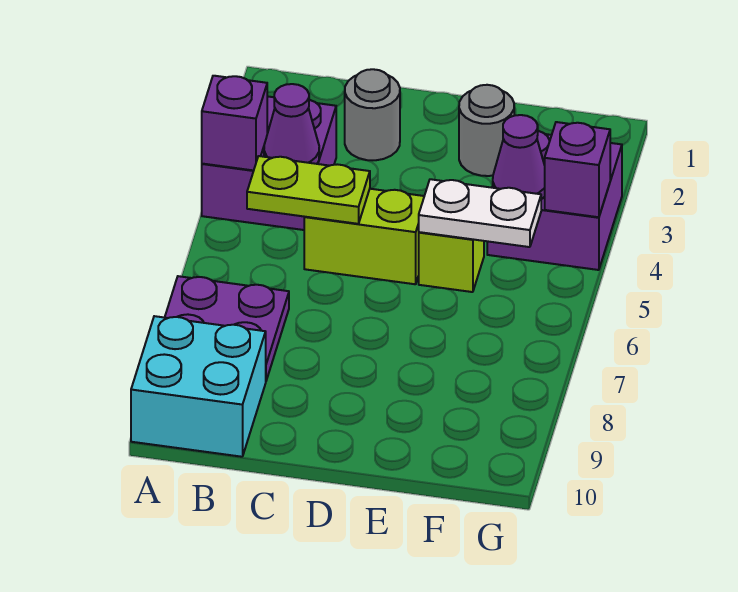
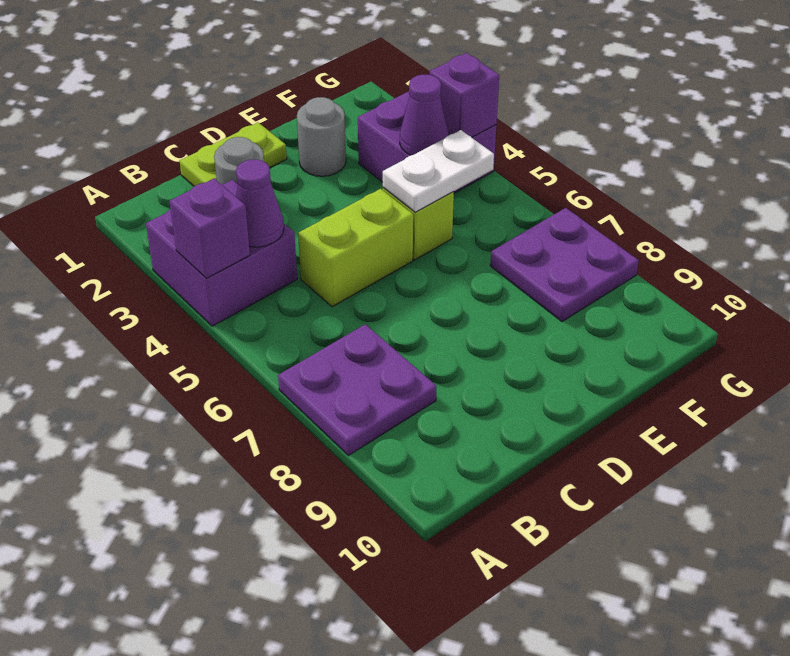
cyan brick A9:B10 level 1 -> none
lime plate B5:C5 level 2 -> lime plate C1:D1 level 1
none -> purple plate F7:G8 level 1

